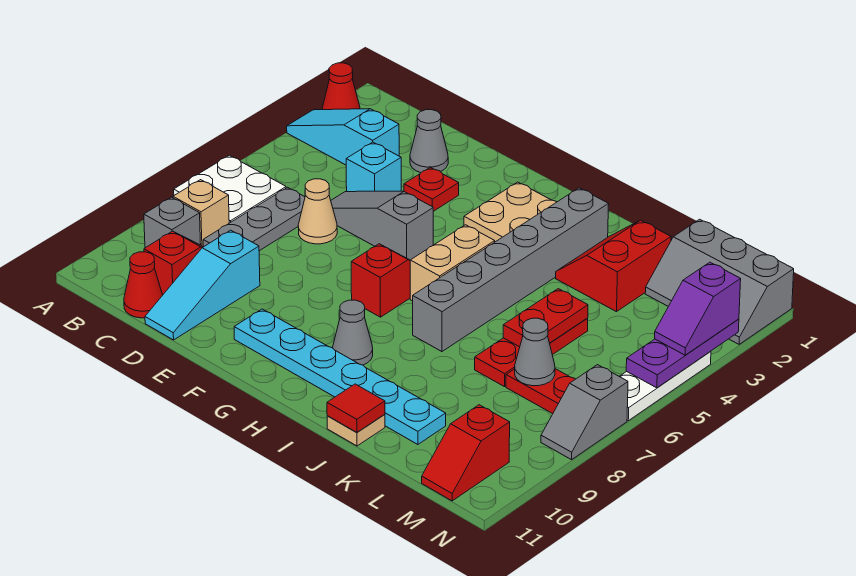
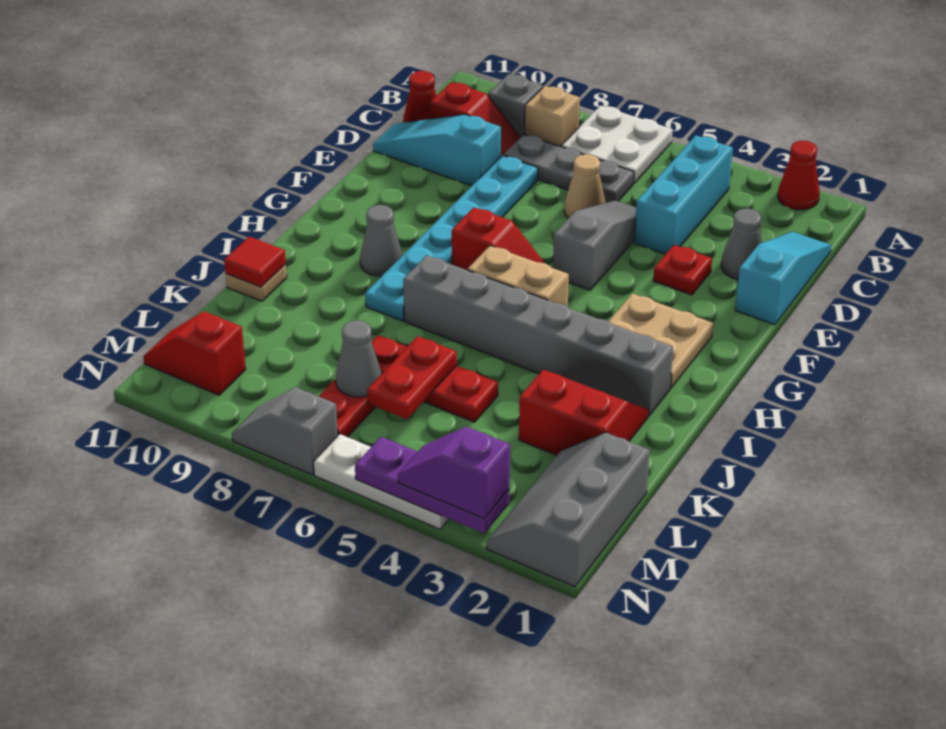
cyan slope A3:C3 level 1 top C -> cyan slope C1:E1 level 1 top E
cyan brick D4 level 1 -> cyan brick B4:D4 level 1
cyan plate F10:K10 level 1 -> cyan plate D8:I8 level 1
red plate K5:K6 level 2 -> red plate K6:L6 level 2

